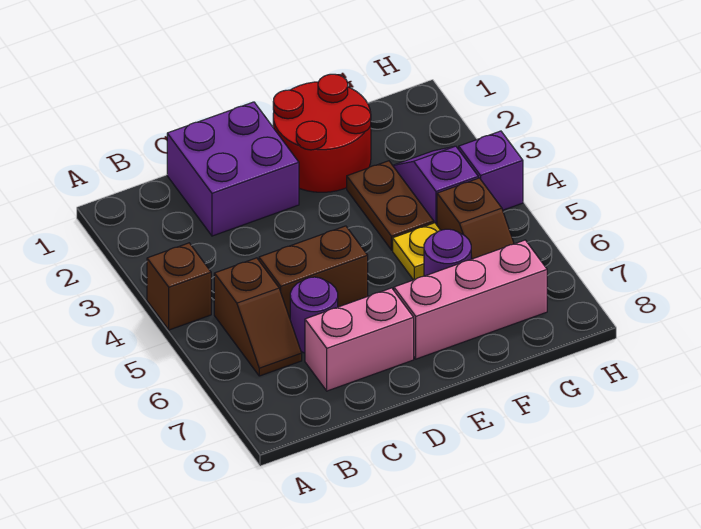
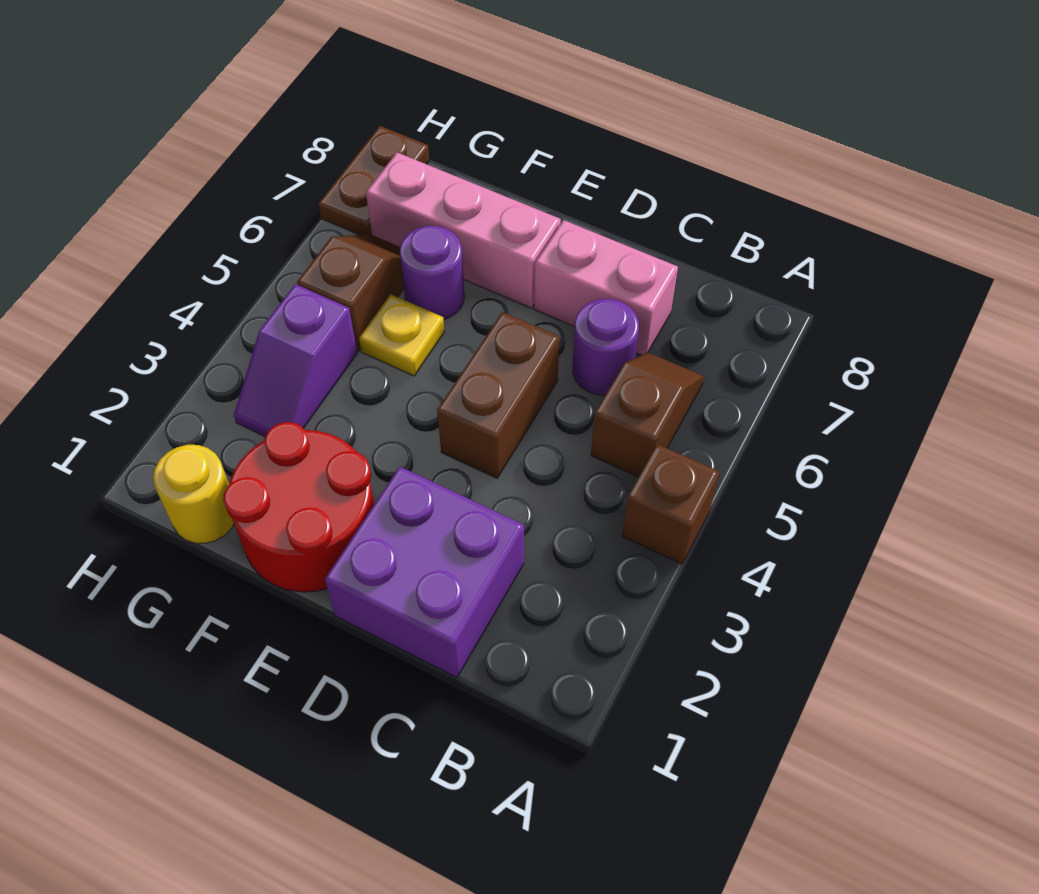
brown brick C5:D5 level 1 -> brown brick D4:D5 level 1
brown plate F3:F4 level 1 -> brown plate H7:H8 level 1
none -> yellow round brick G1 level 1
purple brick H4 level 1 -> none

